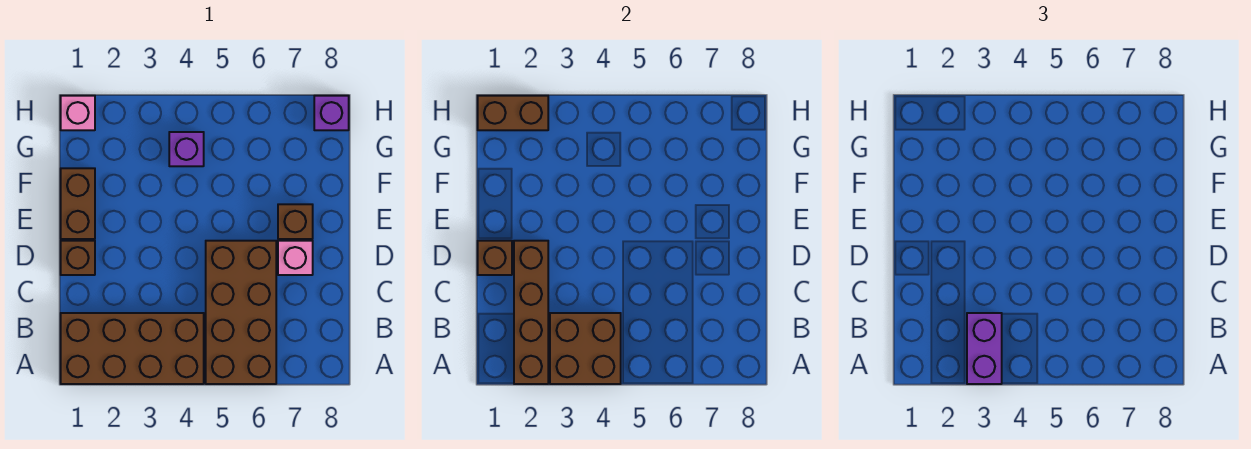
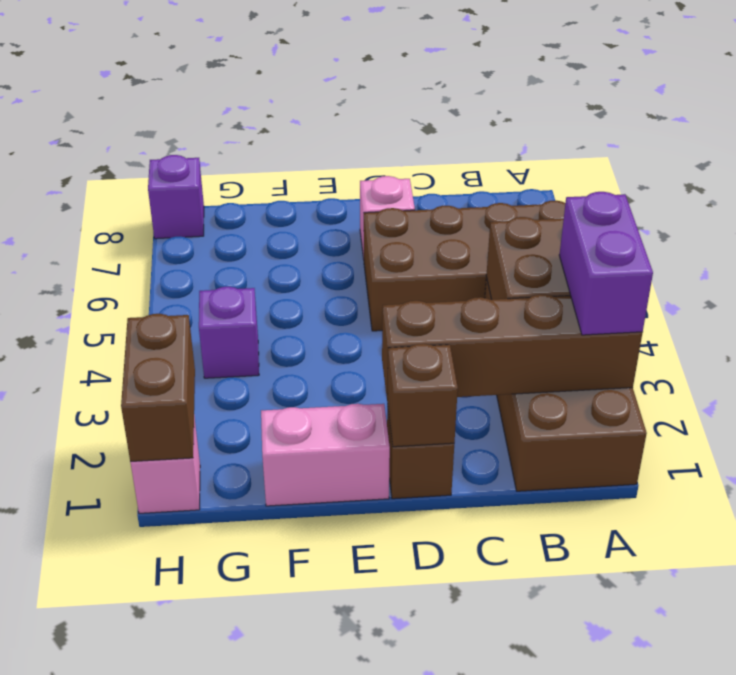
purple brick A3:B3 level 3 -> purple brick A2:A3 level 3
brown brick E1:F1 level 1 -> pink brick E1:F1 level 1
brown brick E7 level 1 -> none

